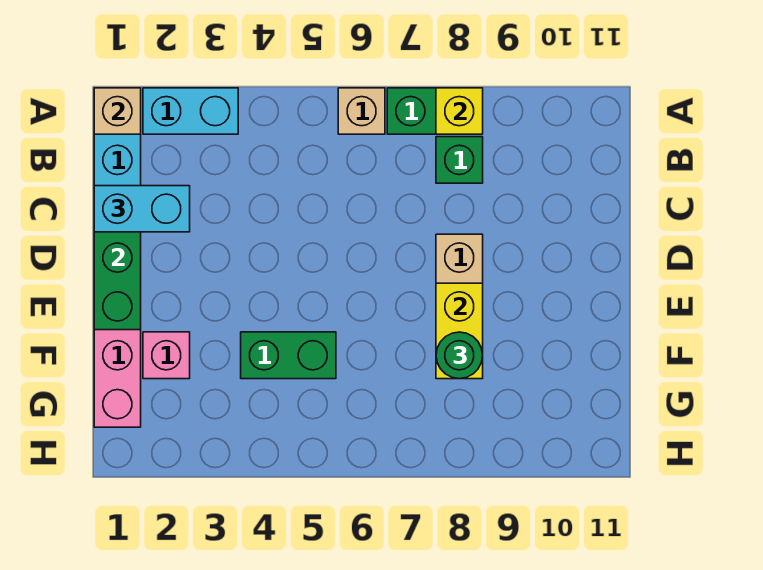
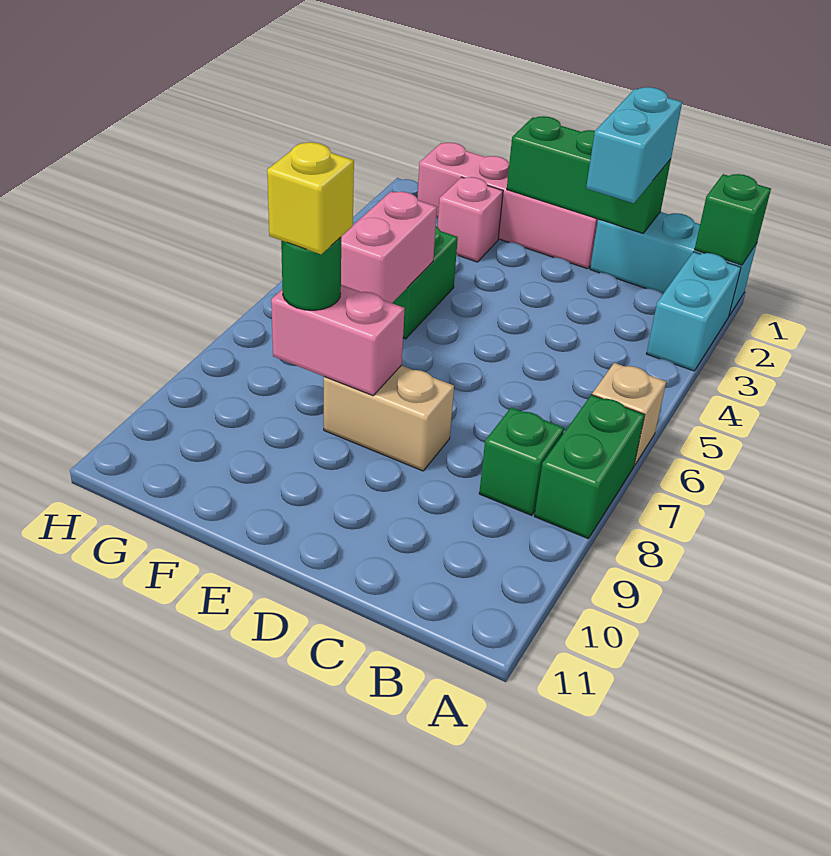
tan brick A1 level 2 -> green brick A1 level 2
yellow brick A8 level 2 -> yellow brick F8 level 4
yellow brick E8:F8 level 2 -> pink brick E8:F8 level 2
none -> pink brick F5:F6 level 2

